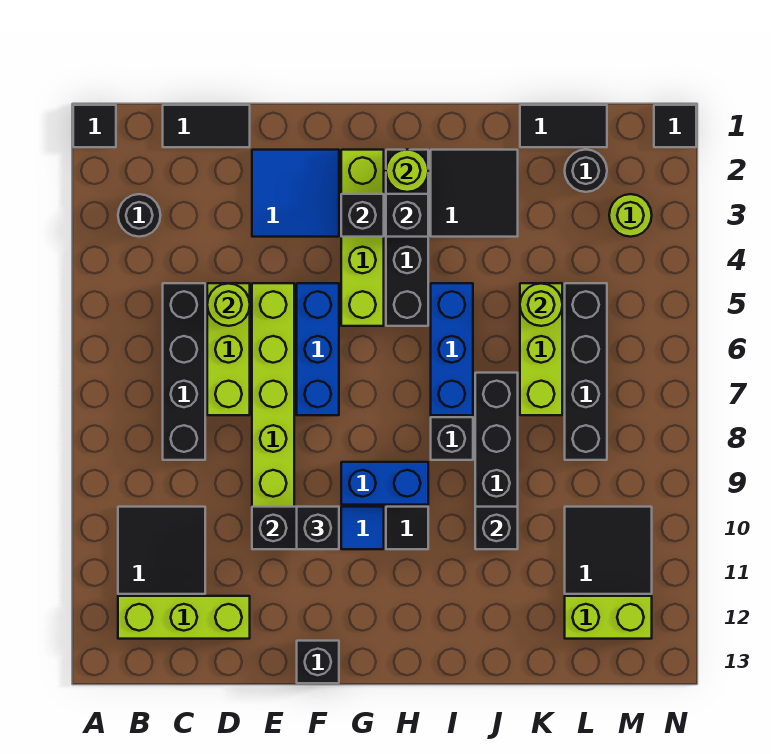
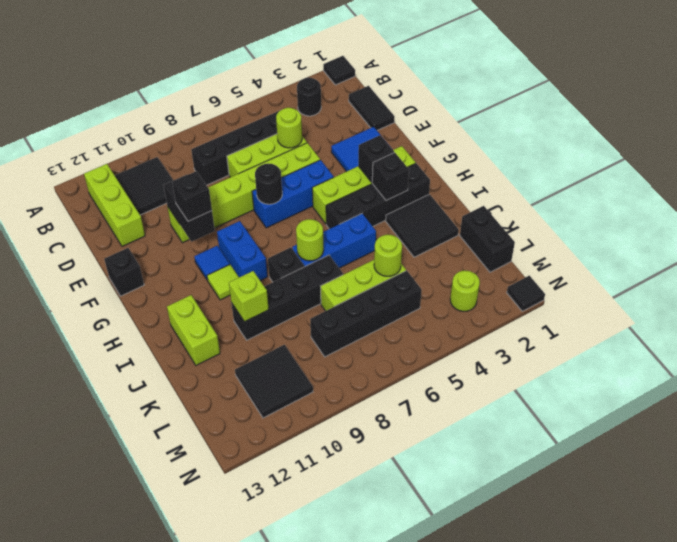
lime round brick H2 level 2 -> lime round brick I7 level 2
black tile H10 level 1 -> lime tile H10 level 1
black brick J10 level 2 -> lime brick J10 level 2
black tile K1:L1 level 1 -> black brick K1:L1 level 1
black round brick L2 level 1 -> black round brick F7 level 2
lime brick L12:M12 level 1 -> lime brick I12:J12 level 1

